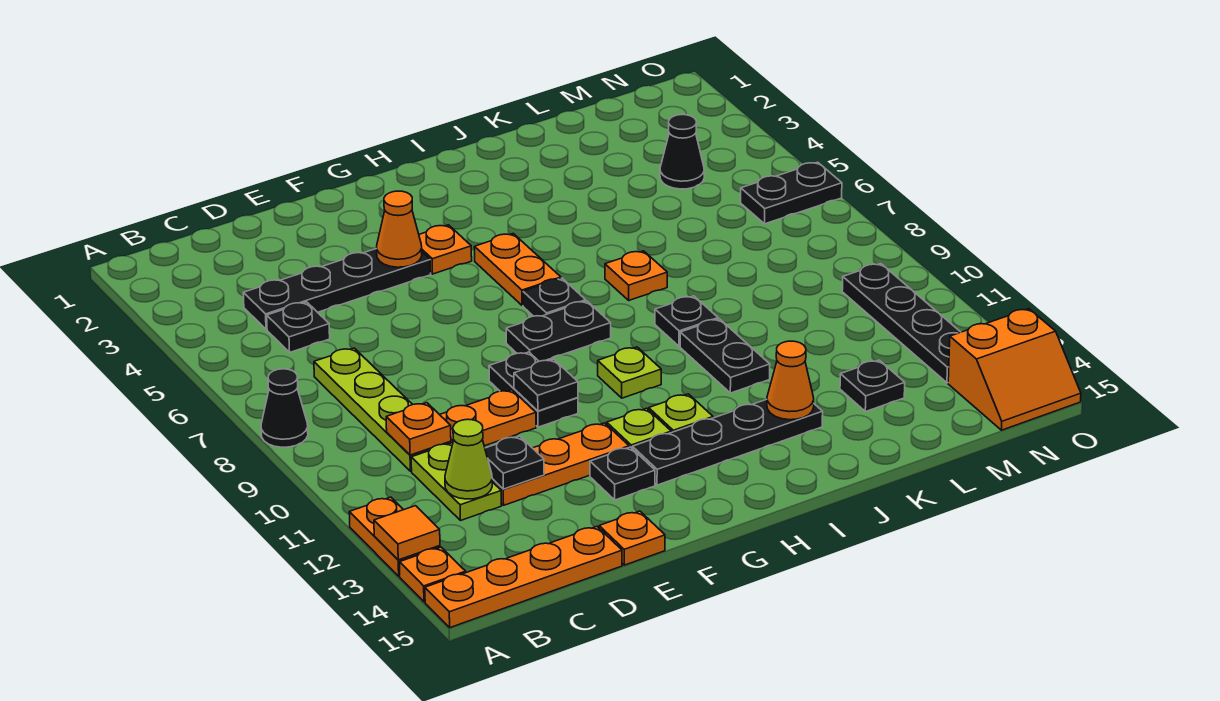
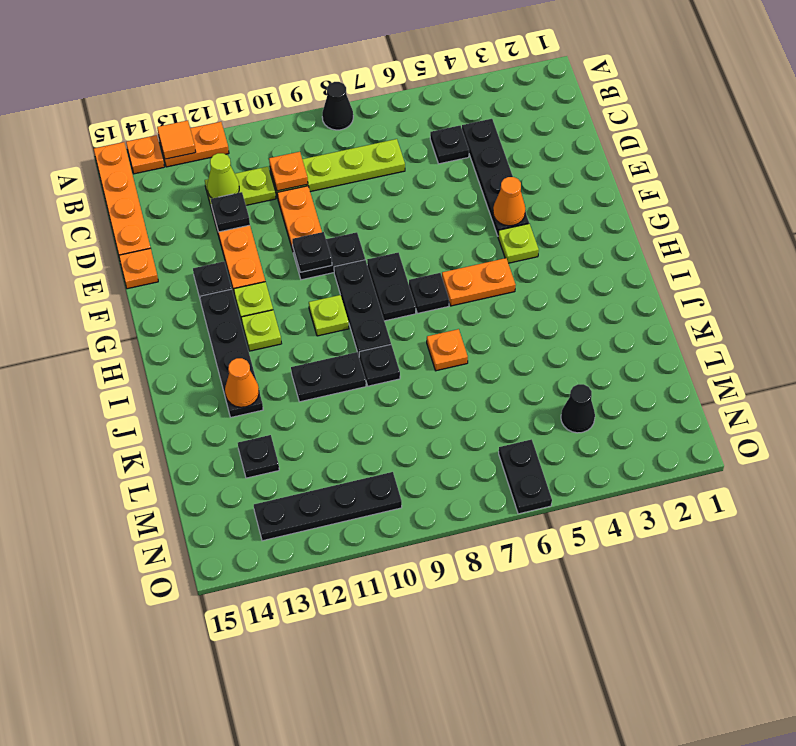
orange plate G4 level 1 -> lime plate G4 level 1
none -> black plate G9:I9 level 1
orange slope N14:O15 level 1 top 14 -> none

